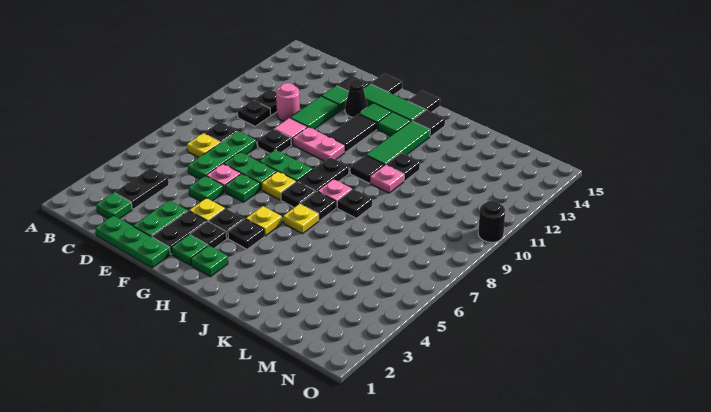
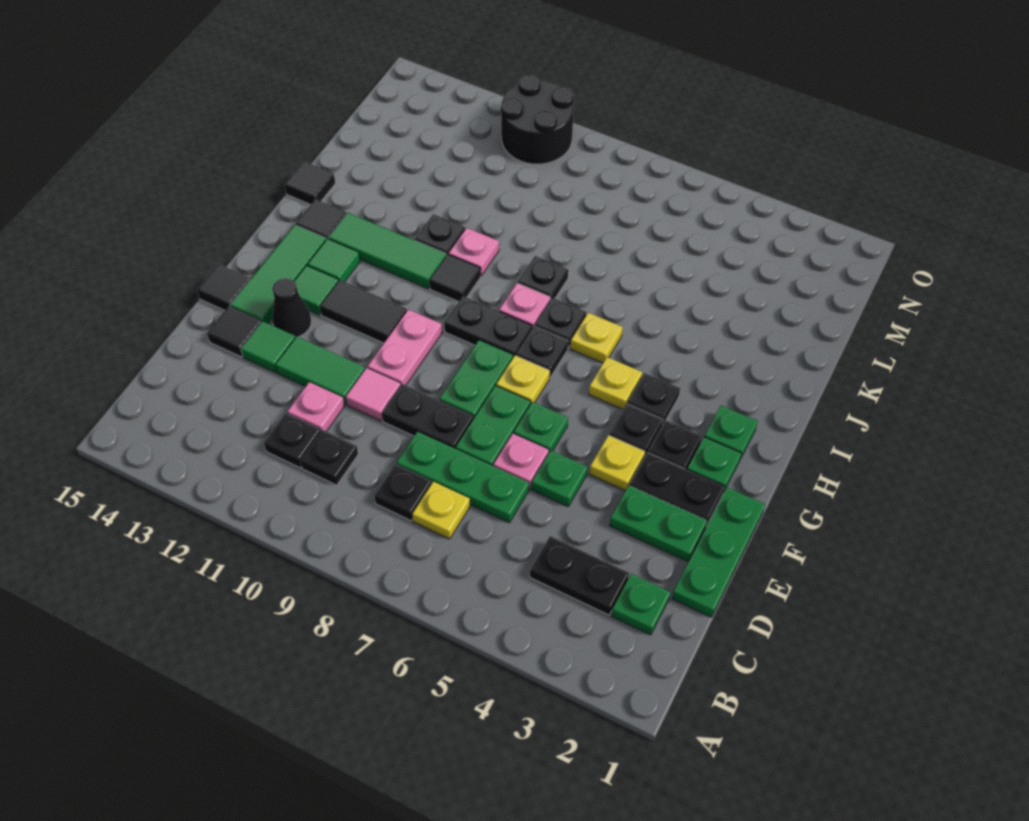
pink round brick D11 level 1 -> pink plate D11 level 1
black plate E9 level 1 -> black plate E8:E9 level 1
black tile H15 level 1 -> black tile J15 level 1
black round brick O10 level 1 -> black round brick N10:O11 level 1

